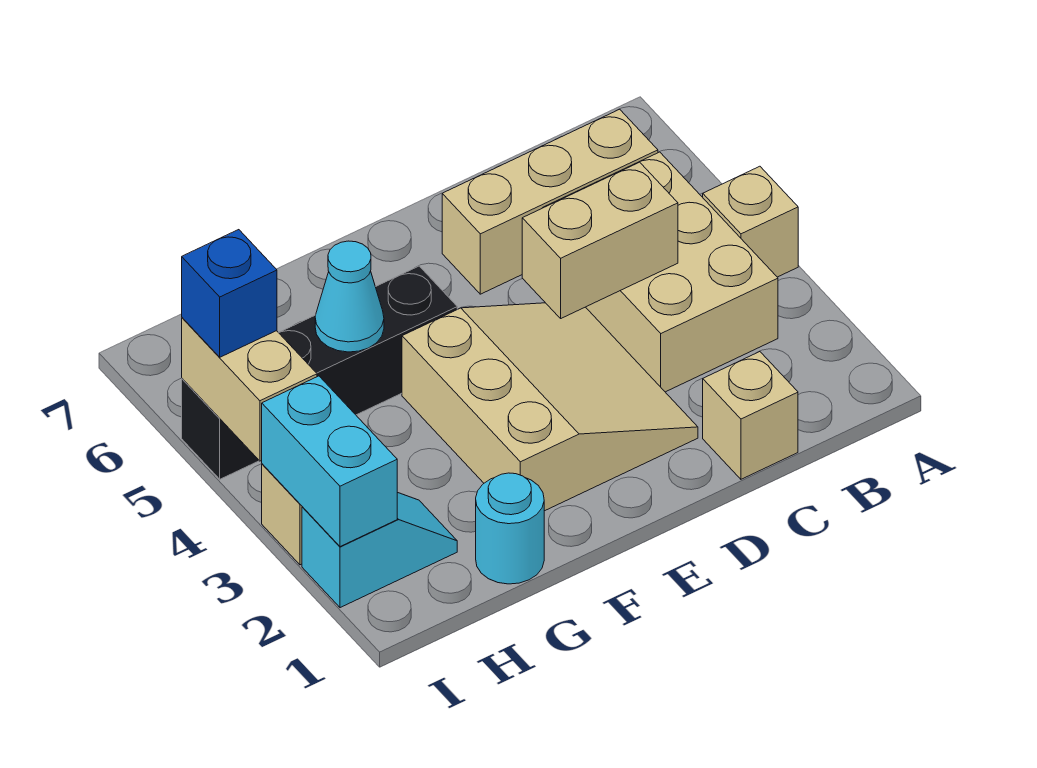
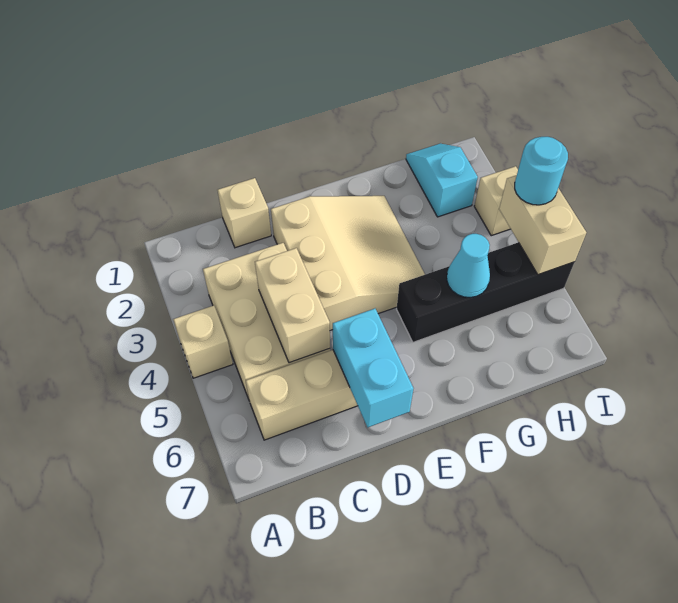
tan brick C4:D4 level 2 -> tan brick C4:C5 level 2
tan slope D2:F4 level 1 top F -> tan slope D2:F4 level 1 top D
cyan round brick G1 level 1 -> cyan round brick I4 level 3
cyan slope H2:I2 level 1 top I -> cyan slope H1:H2 level 1 top 2
cyan brick I2:I3 level 2 -> cyan brick D6:D7 level 2
blue brick I5 level 3 -> none

